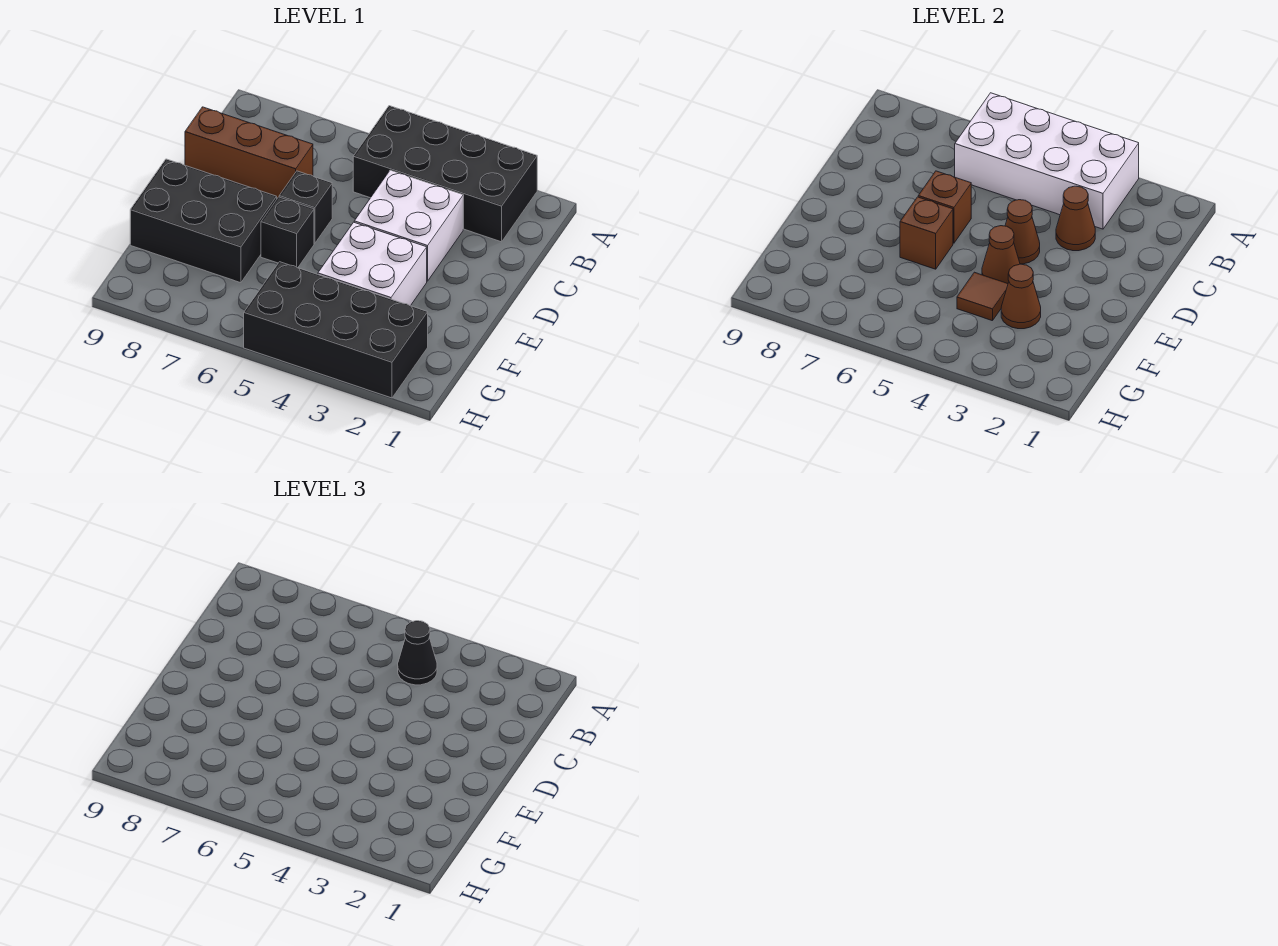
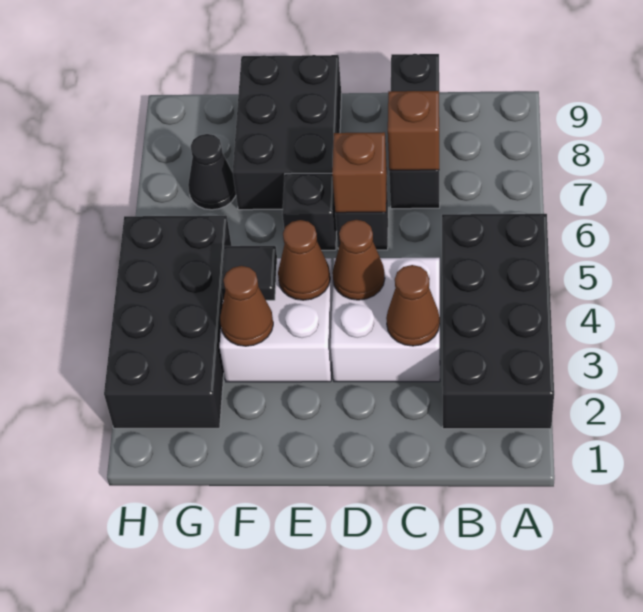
white brick A3:B6 level 2 -> none
black cone B4 level 3 -> black cone G7 level 1
brown brick C7:C9 level 1 -> black brick C7:C9 level 1
brown brick E6 level 2 -> brown brick C7 level 2
brown tile F4 level 2 -> black tile F4 level 2

